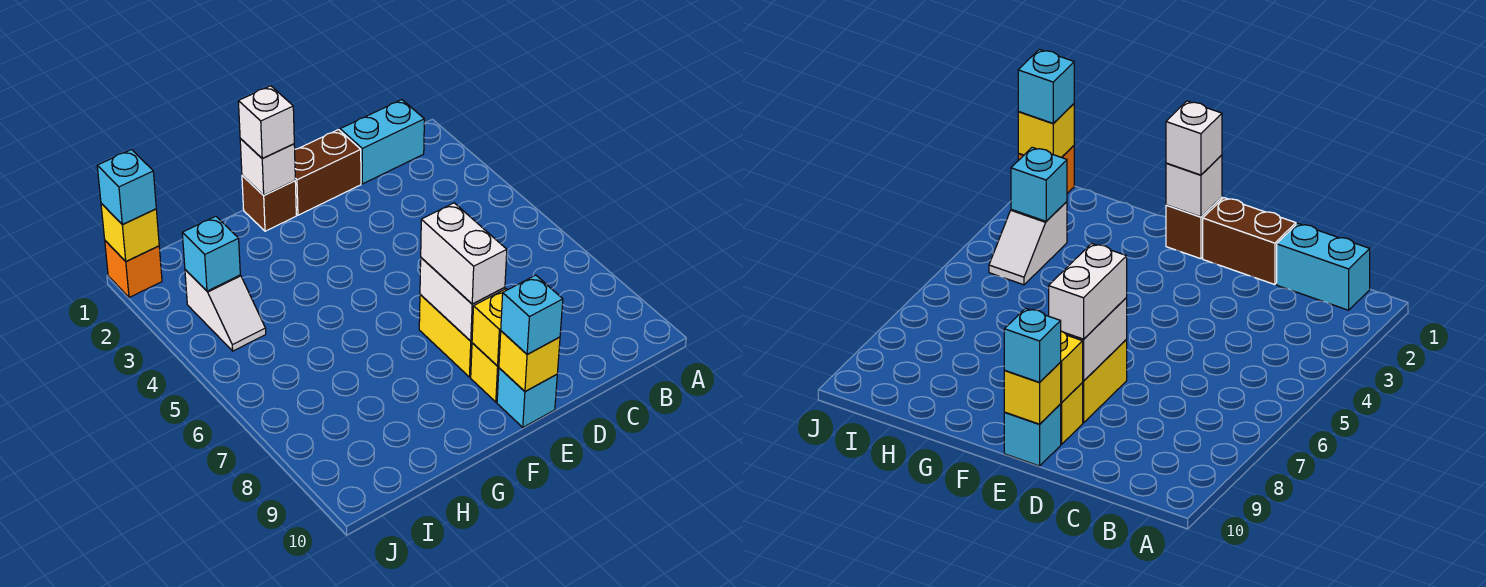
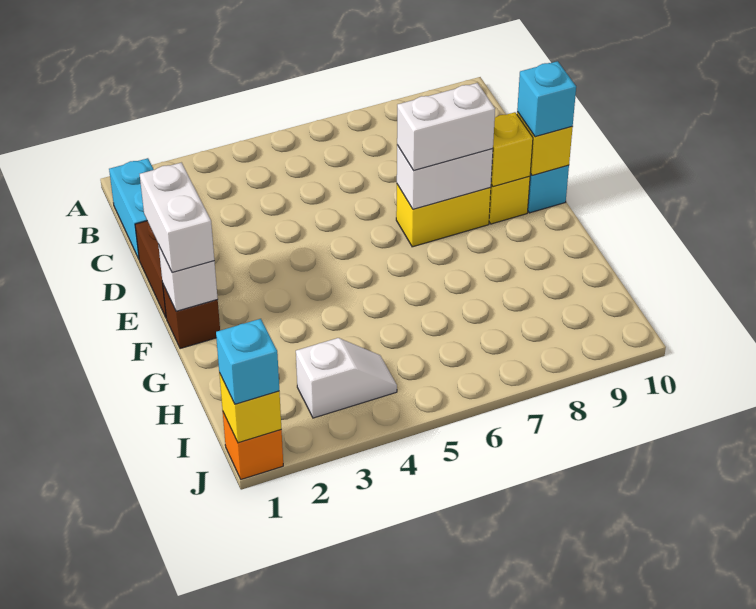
white brick F1 level 3 -> white brick E1:F1 level 3
cyan brick I3 level 2 -> none

